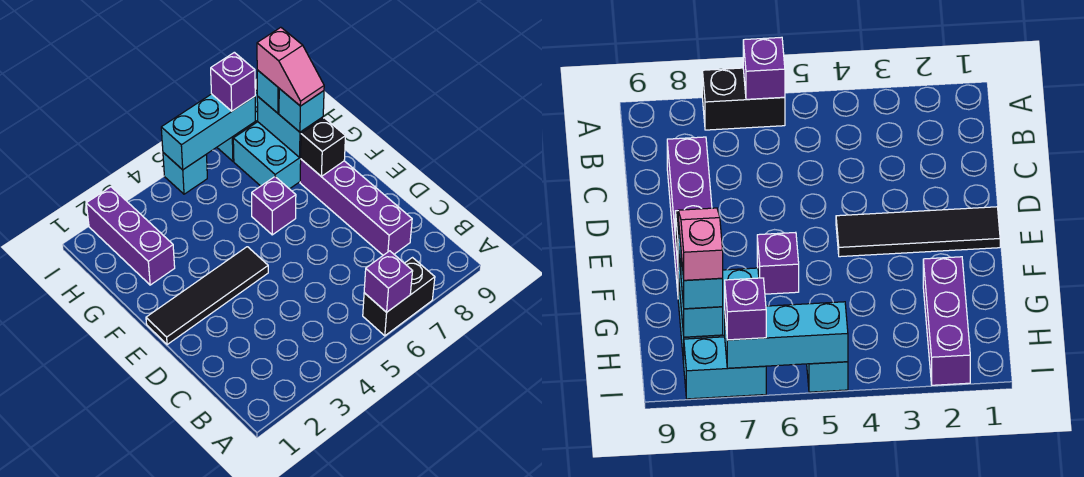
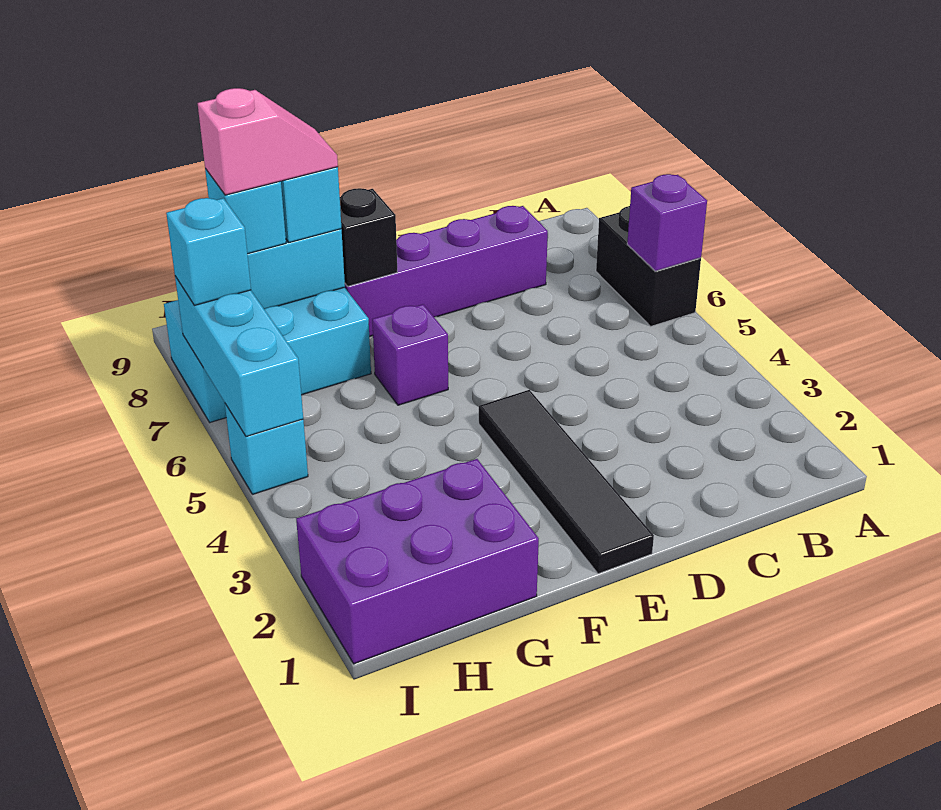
purple brick G2:I2 level 1 -> purple brick G1:I2 level 1
purple brick I7 level 3 -> cyan brick I7 level 3

